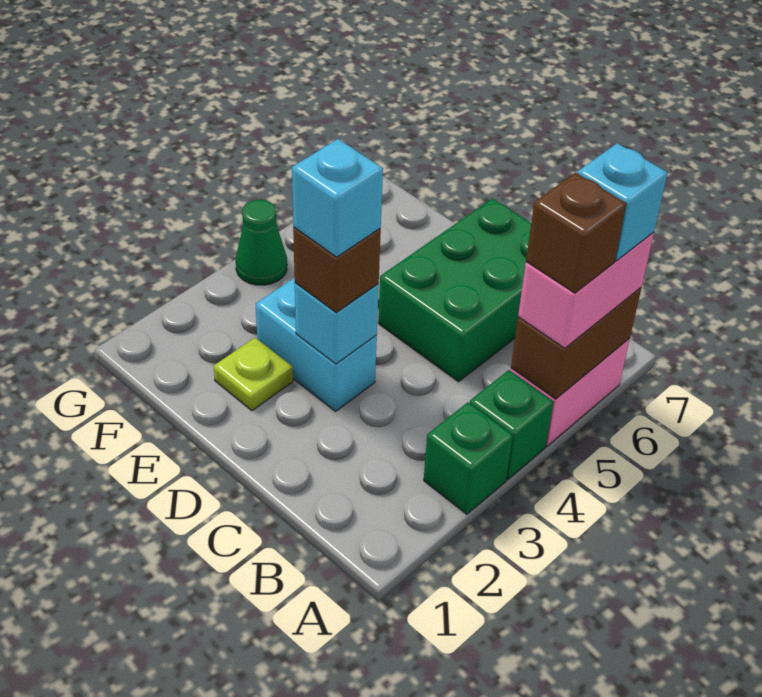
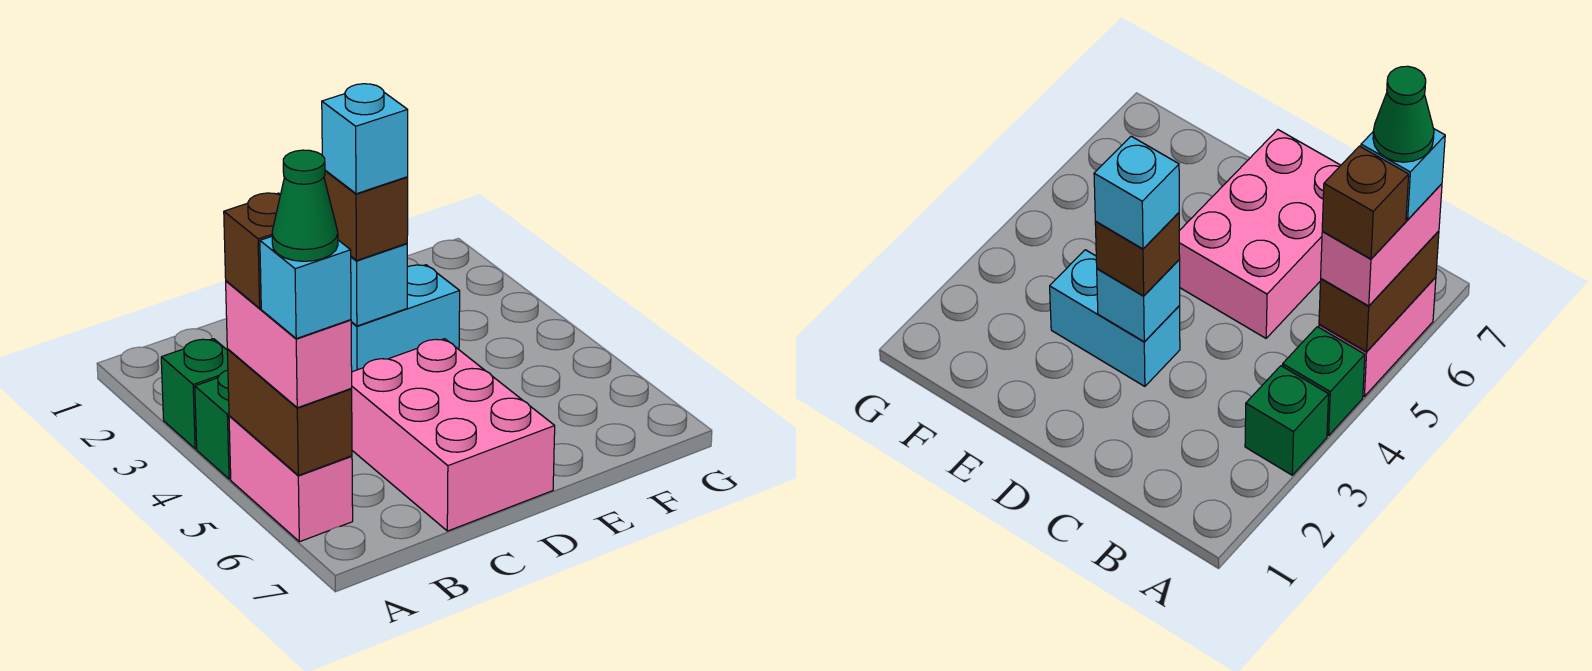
green brick C5:D7 level 1 -> pink brick C5:D7 level 1
lime plate E2 level 1 -> none
green cone G4 level 1 -> green cone A6 level 5

